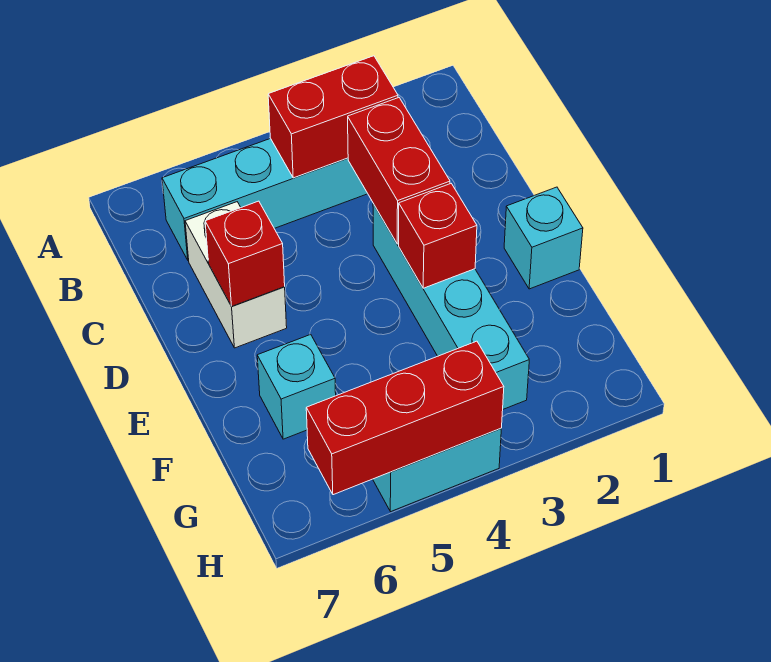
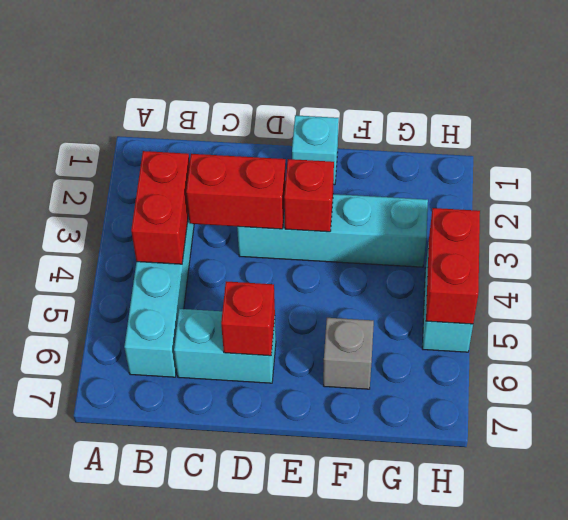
white brick C6:D6 level 1 -> cyan brick C6:D6 level 1
cyan brick F6 level 1 -> grey brick F6 level 1
red brick H4:H6 level 2 -> red brick H4:H5 level 2

